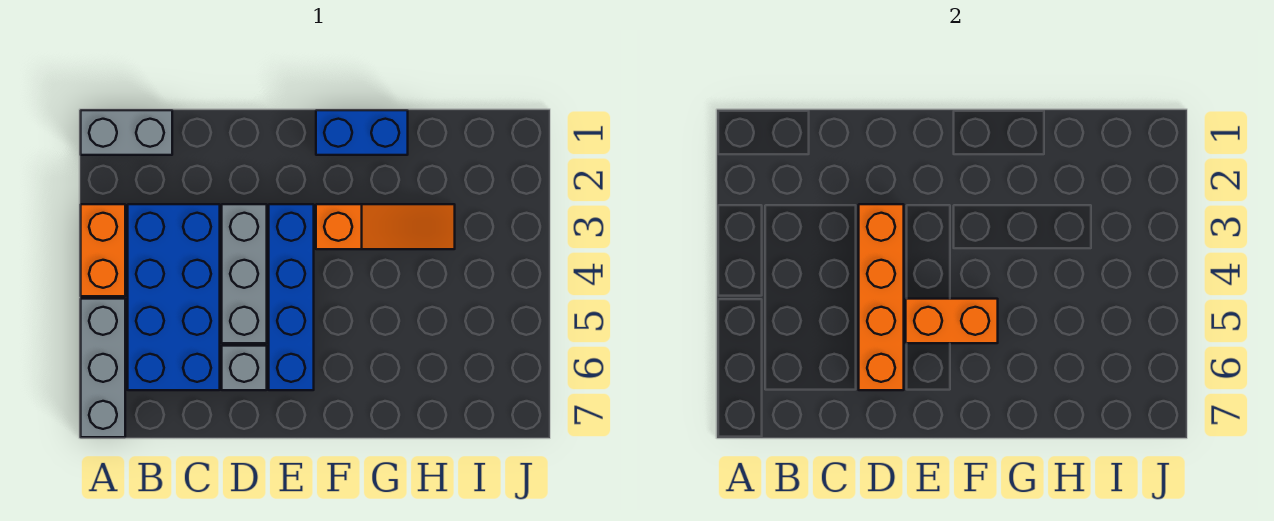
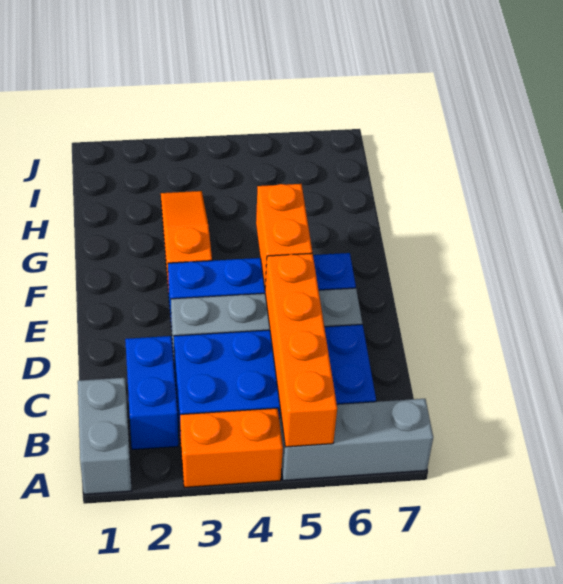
orange brick D3:D6 level 2 -> orange brick A5:D5 level 2
blue brick F1:G1 level 1 -> blue brick B2:C2 level 1

